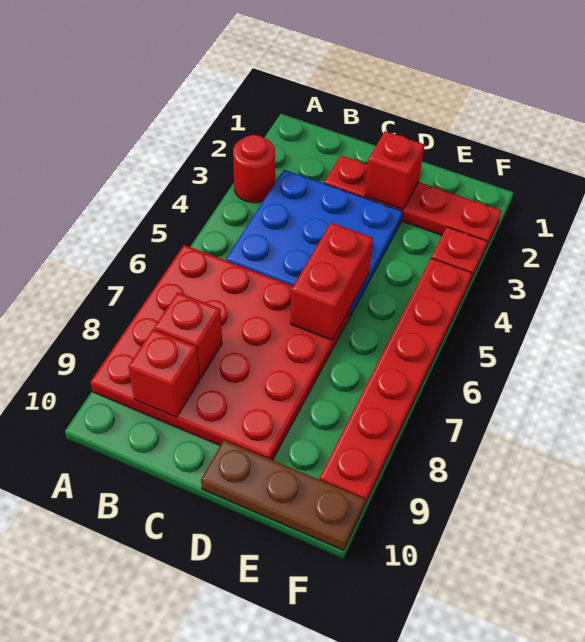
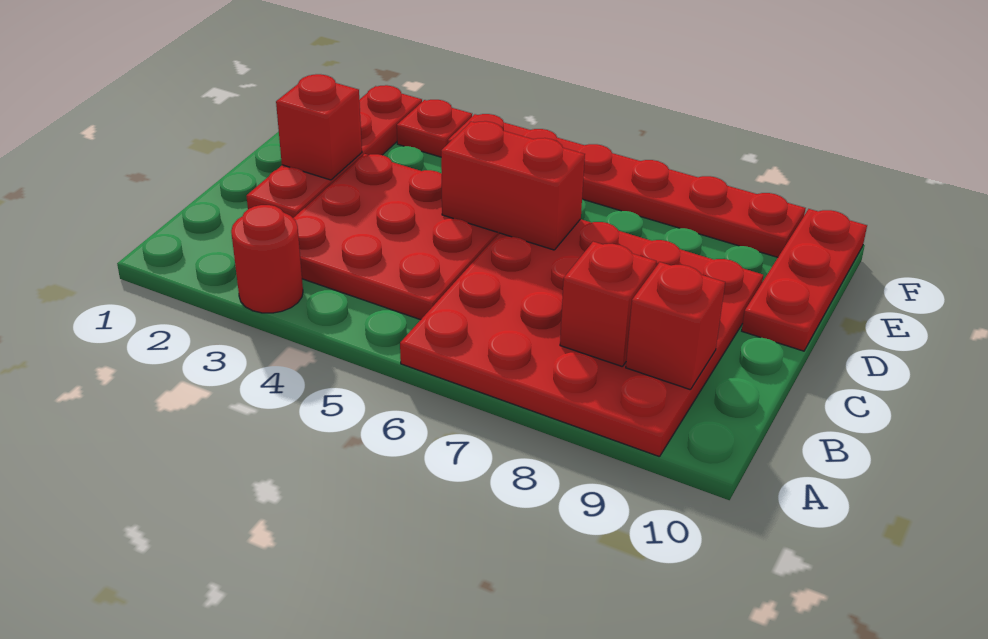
blue plate B3:D5 level 1 -> red plate B3:D5 level 1
brown plate D10:F10 level 1 -> red plate D10:F10 level 1

